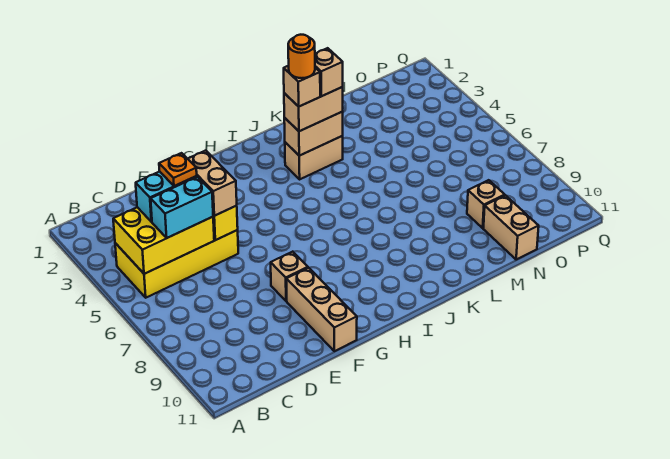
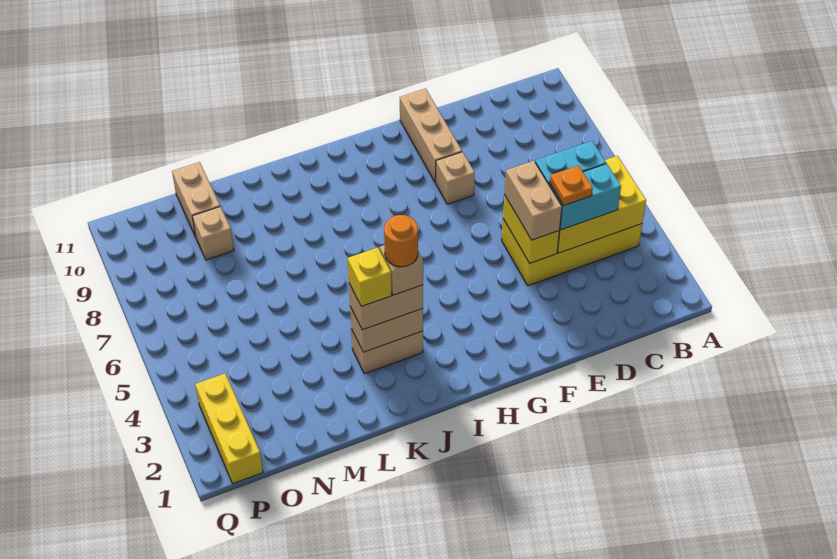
tan brick K3 level 4 -> yellow brick K3 level 4
none -> yellow brick P1:P3 level 1

